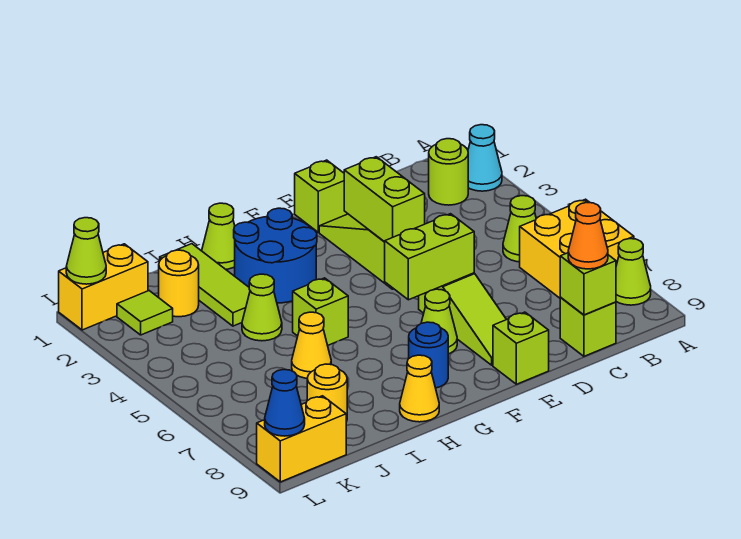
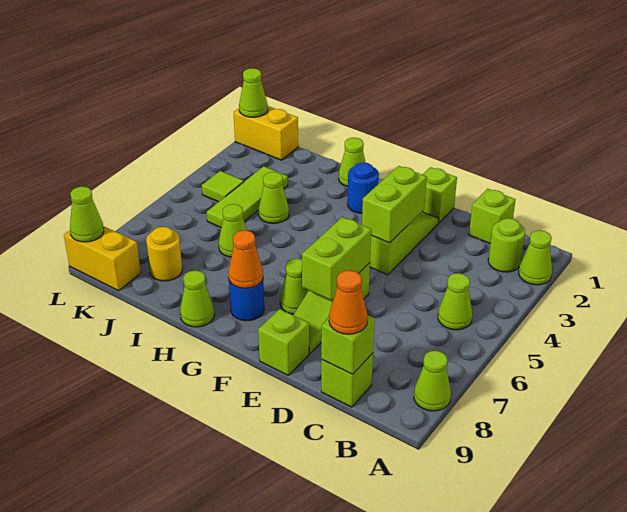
cyan cone A2 level 1 -> lime cone A2 level 1
yellow brick A6:B7 level 1 -> none
lime brick E6:F6 level 2 -> lime brick E6:E7 level 2
blue round brick G2:H3 level 1 -> blue round brick G2 level 1
none -> orange cone G8 level 2
lime brick H5 level 1 -> lime brick C1 level 1
yellow cone H9 level 1 -> lime cone H9 level 1
lime tile I1:I3 level 1 -> lime tile J3:J5 level 1
yellow cone I6 level 1 -> lime cone I6 level 1
yellow round brick J2 level 1 -> none
lime tile K2 level 1 -> lime tile K4 level 1
blue cone L9 level 2 -> lime cone L9 level 2

